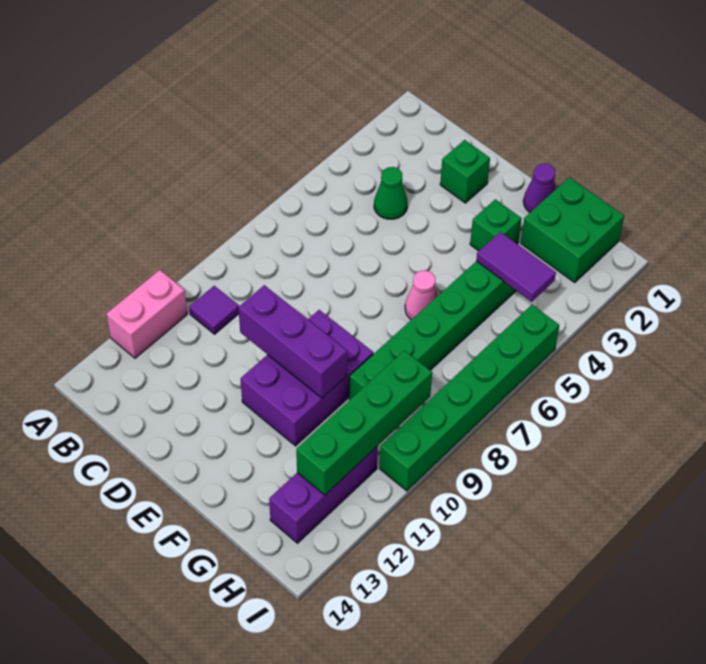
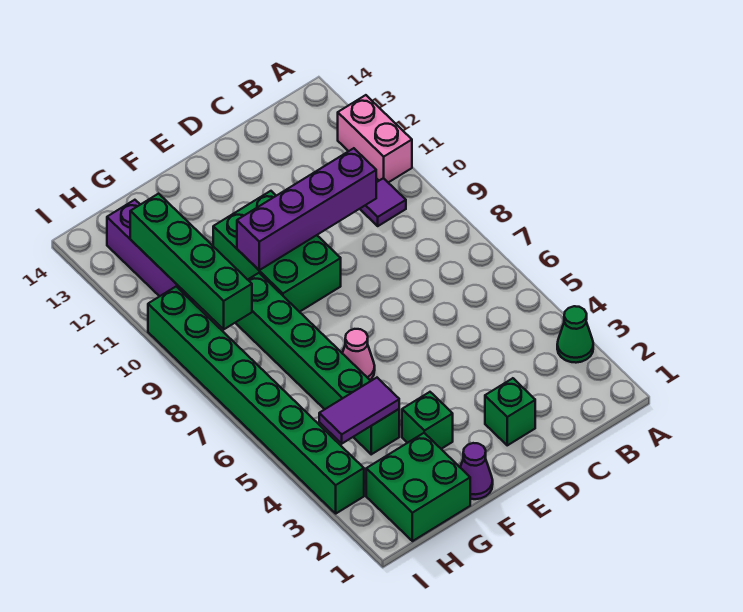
green cone C4 level 1 -> green cone A3 level 1
purple brick D10:F10 level 2 -> purple brick C10:F10 level 2
purple brick E9:F11 level 1 -> green brick E9:F11 level 1
green brick I5:I10 level 1 -> green brick I3:I10 level 1

